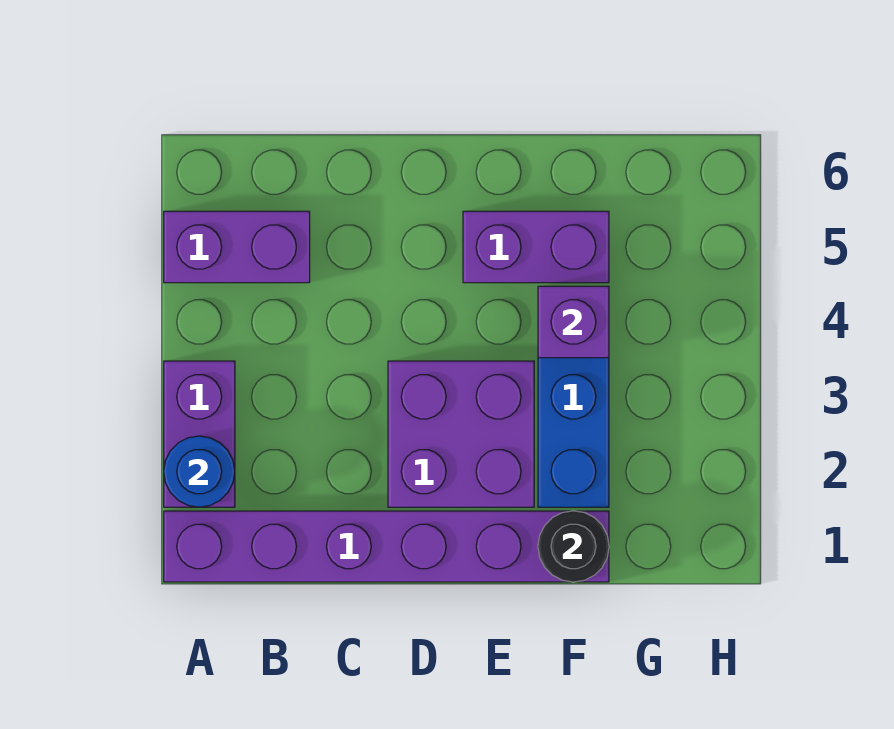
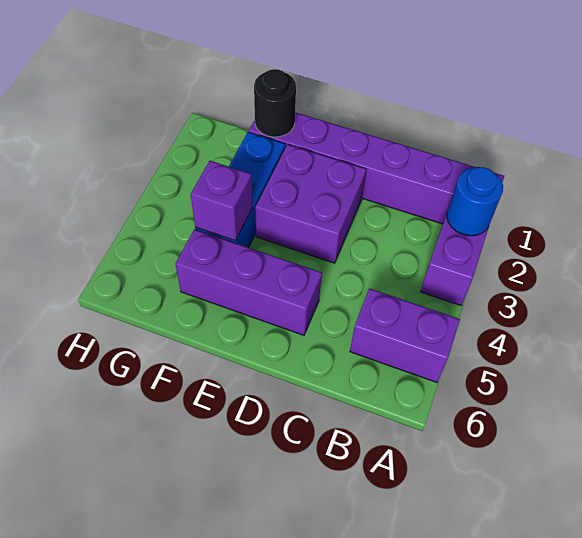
purple brick E5:F5 level 1 -> purple brick D5:F5 level 1

